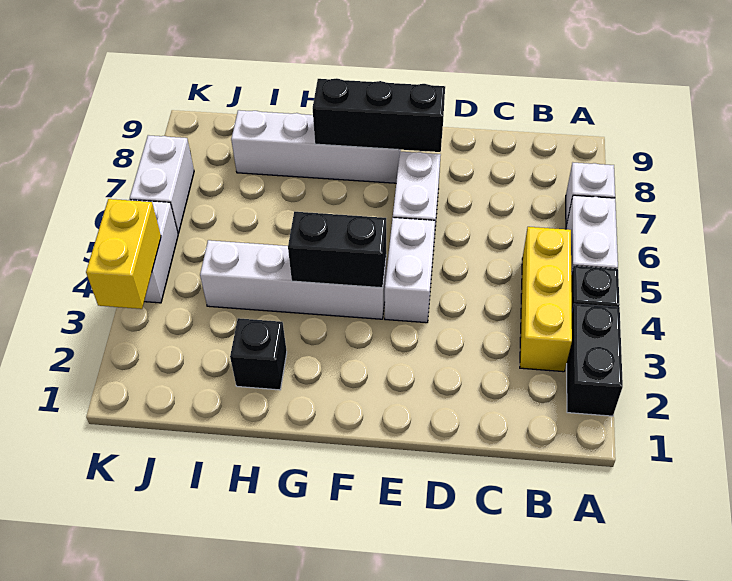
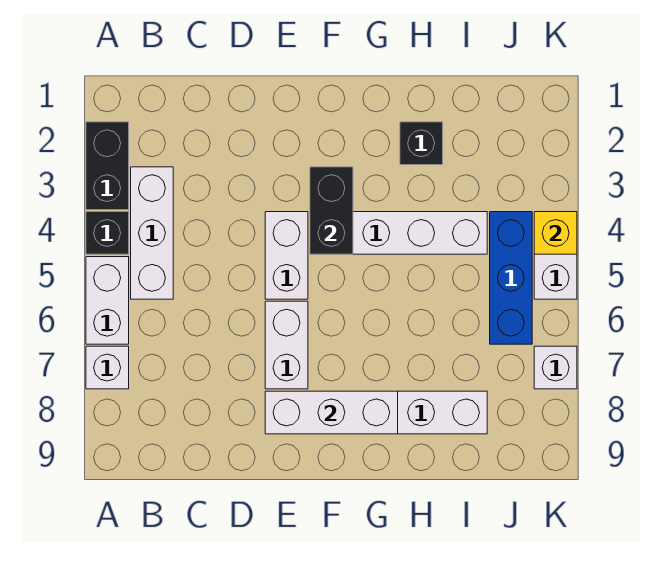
yellow brick B3:B5 level 1 -> white brick B3:B5 level 1
black brick E8:G8 level 2 -> white brick E8:G8 level 2
black brick F4:G4 level 2 -> black brick F3:F4 level 2
none -> blue brick J4:J6 level 1
yellow brick K3:K4 level 2 -> yellow brick K4 level 2
white brick K6:K7 level 1 -> white brick K7 level 1

